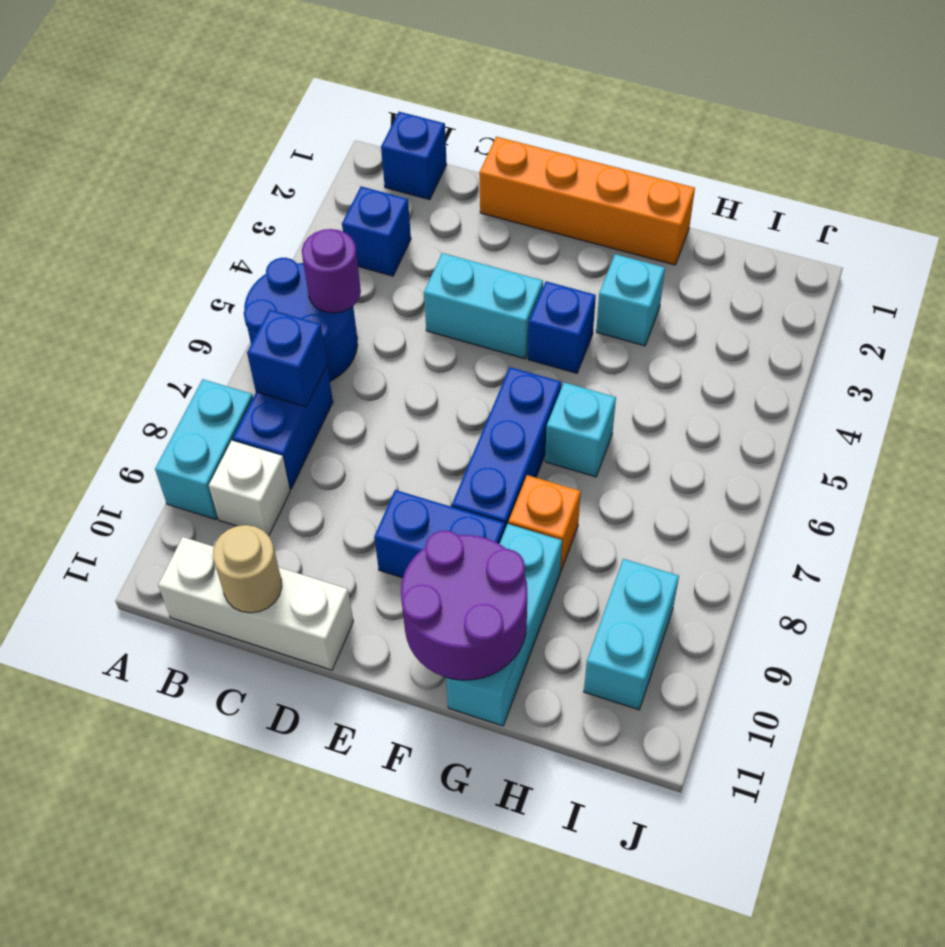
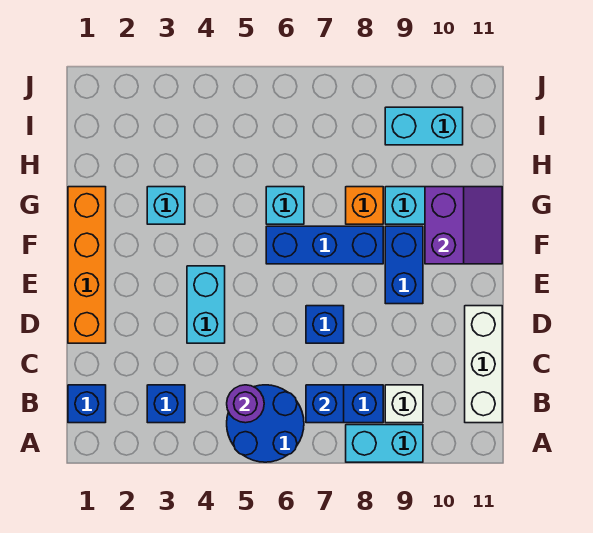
tan round brick C11 level 2 -> none
blue brick F4 level 1 -> blue brick D7 level 1
purple round brick F10:G11 level 2 -> purple slope F10:G11 level 2 top 10

